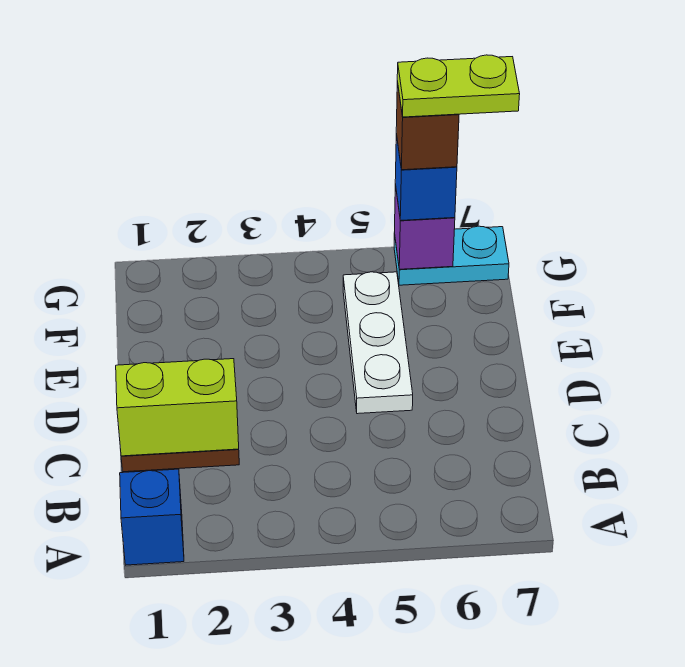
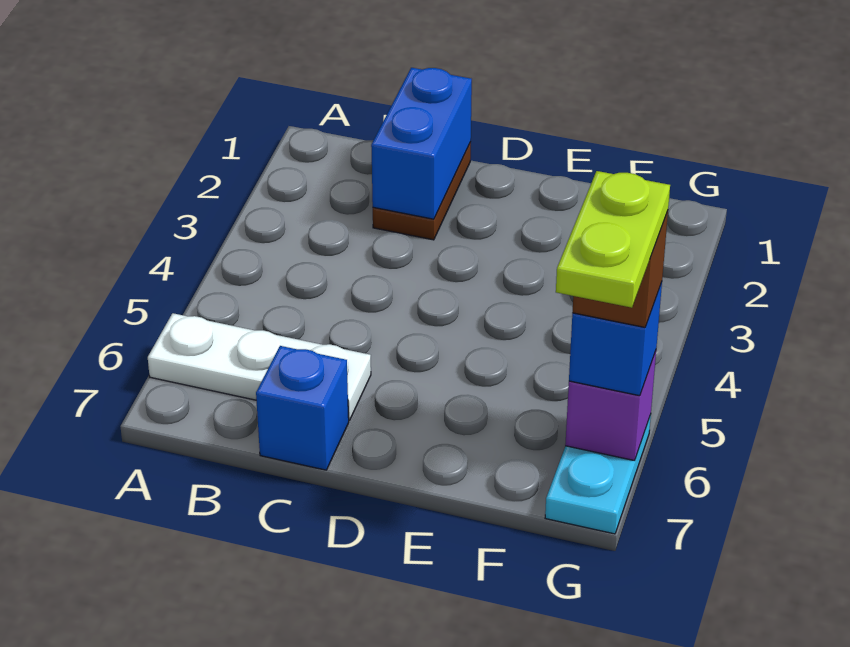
blue brick A1 level 1 -> blue brick C7 level 1
lime brick C1:C2 level 2 -> blue brick C1:C2 level 2
white plate D5:F5 level 1 -> white plate A6:C6 level 1

